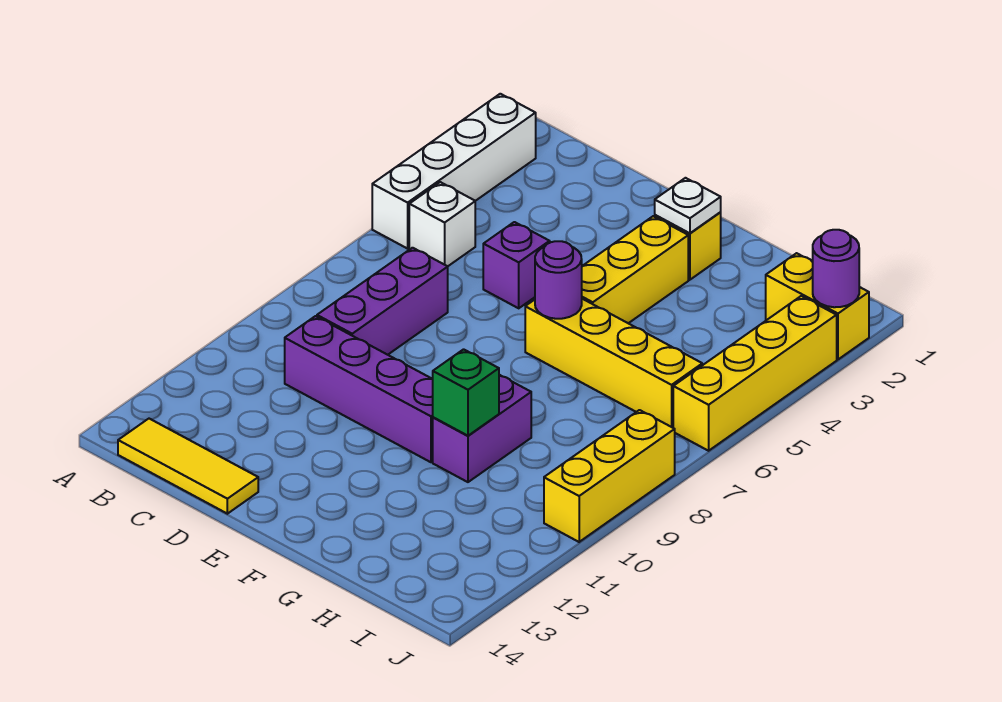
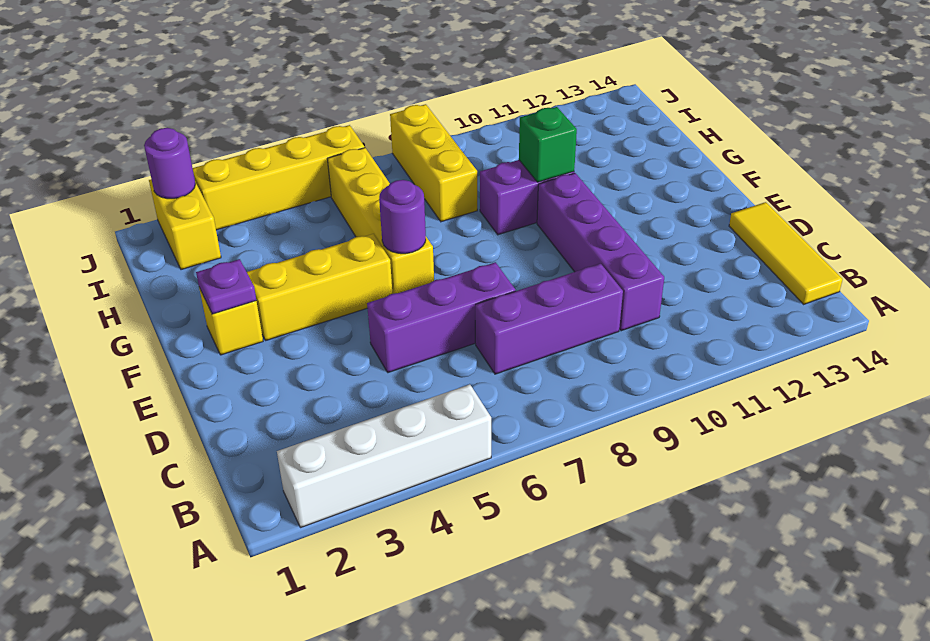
white brick B5 level 1 -> none
purple brick D5 level 1 -> purple brick D5:D7 level 1
white plate F2 level 2 -> purple plate F2 level 2
yellow brick J8:J10 level 1 -> yellow brick H8:J8 level 1

